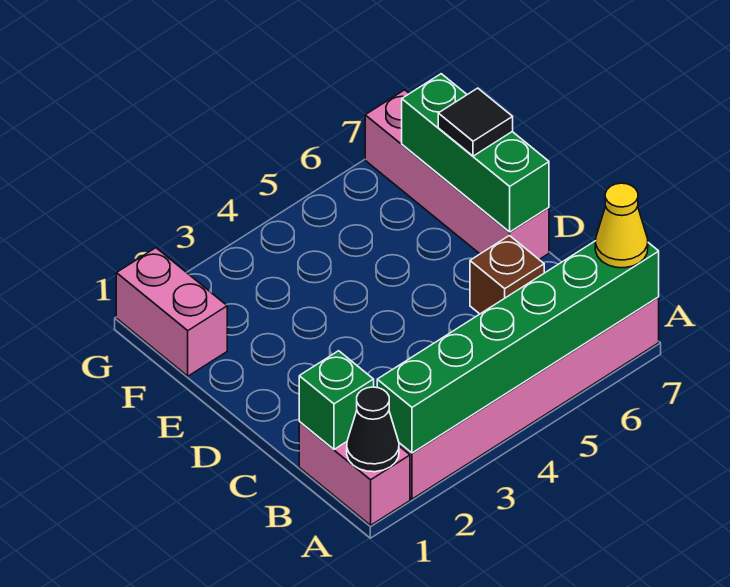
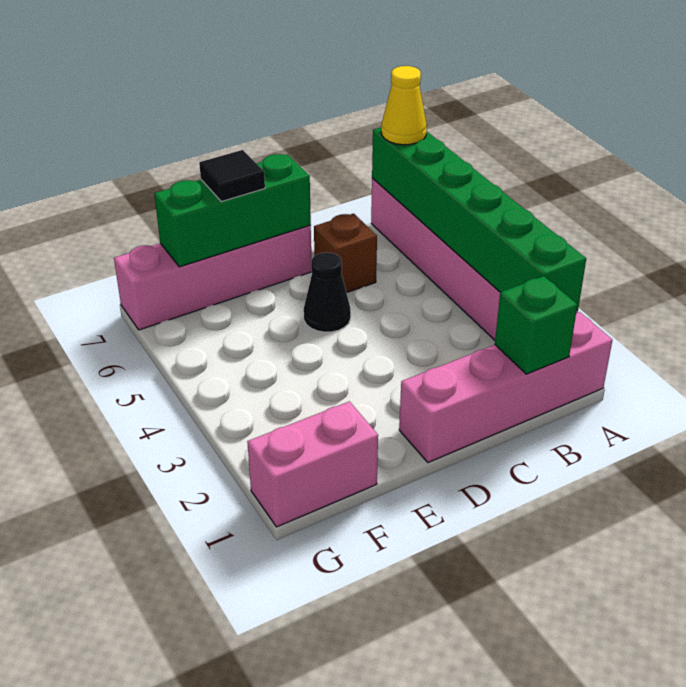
pink brick A1:B1 level 1 -> pink brick A1:D1 level 1
black cone A1 level 2 -> black cone D5 level 1

